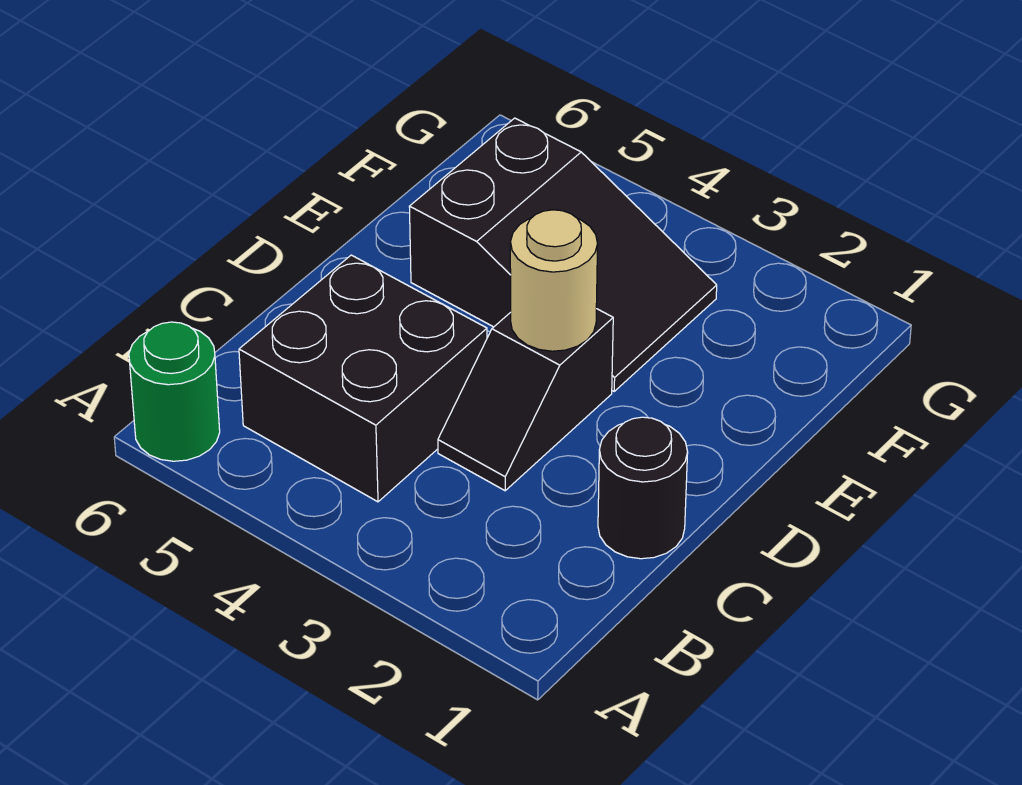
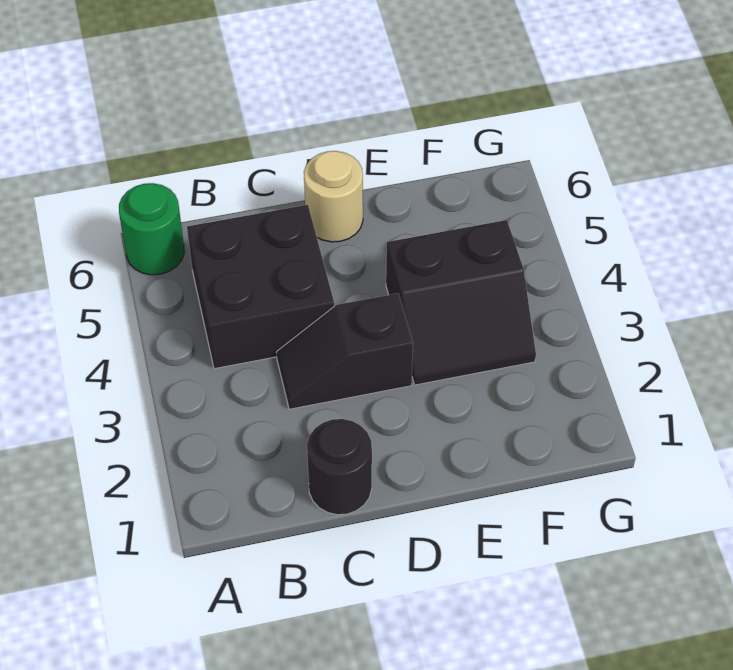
tan round brick D3 level 2 -> tan round brick D6 level 1
black slope E3:F5 level 1 top 5 -> black slope E3:F4 level 1 top 4

